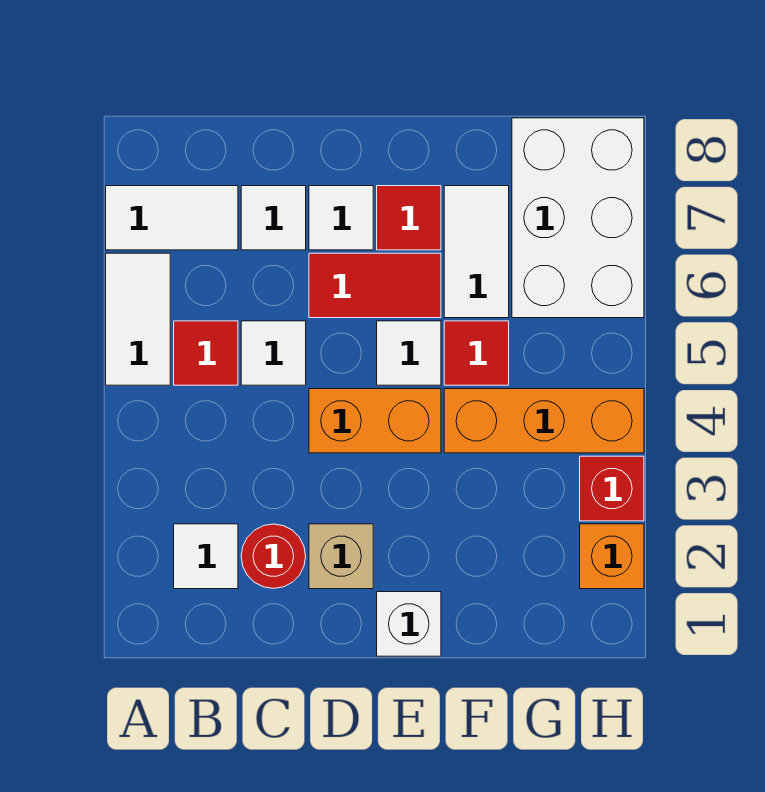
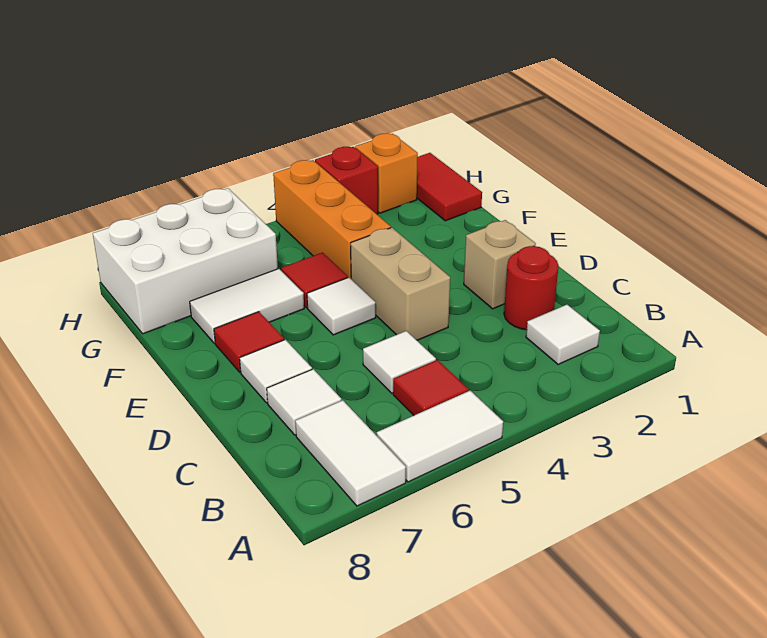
orange brick D4:E4 level 1 -> tan brick D4:E4 level 1
red tile D6:E6 level 1 -> red tile G1:H1 level 1
white brick E1 level 1 -> none

